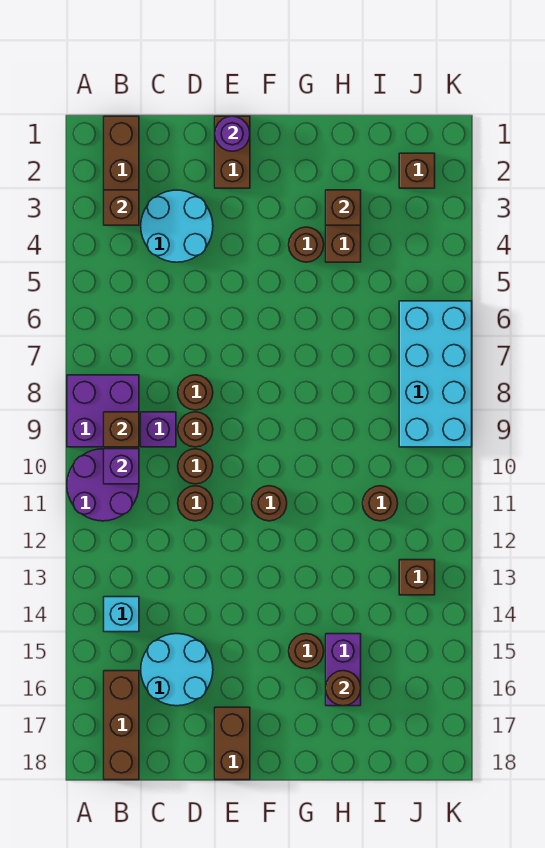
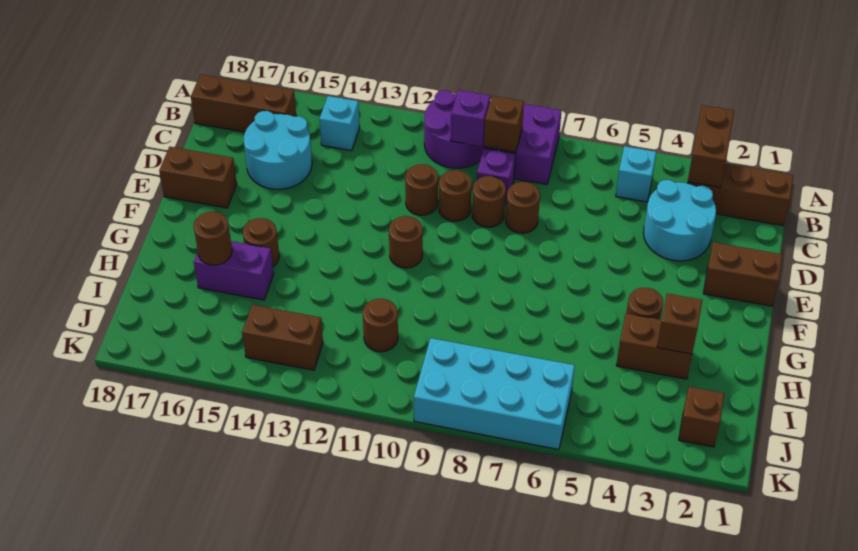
brown brick B3 level 2 -> brown brick A3:B3 level 2
none -> cyan brick B5 level 1
purple round brick E1 level 2 -> none
brown brick J13 level 1 -> brown brick J13:J14 level 1

